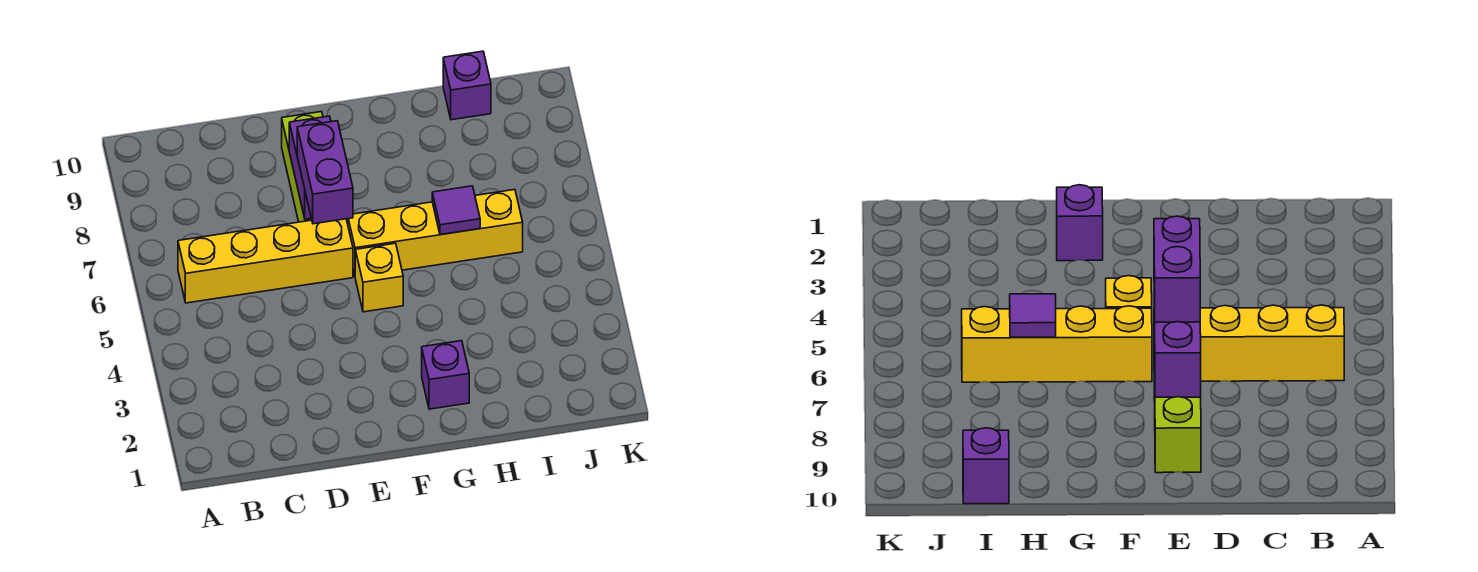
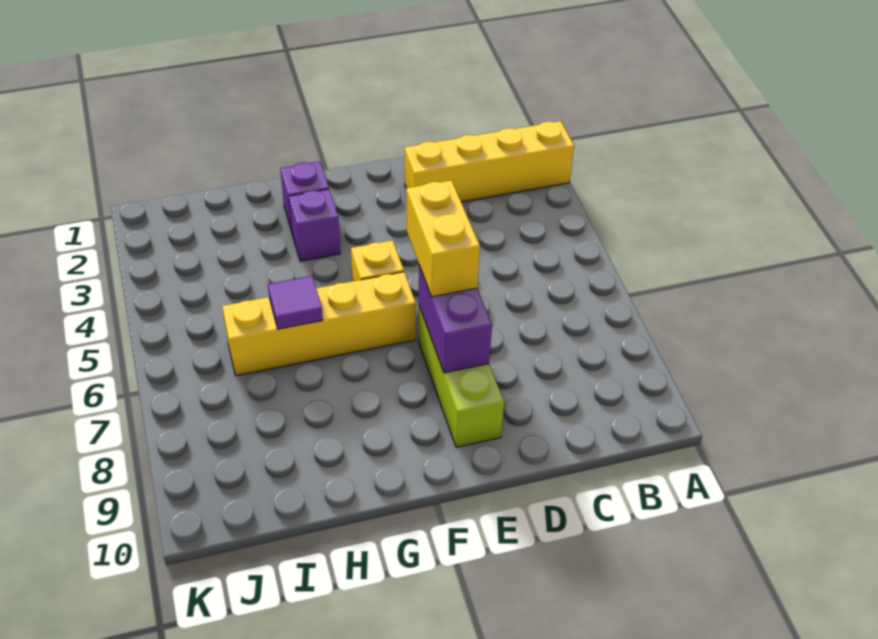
yellow brick B6:E6 level 1 -> yellow brick A2:D2 level 1
purple brick E6:E7 level 3 -> yellow brick E6:E7 level 3
purple brick I10 level 1 -> purple brick G3 level 1

